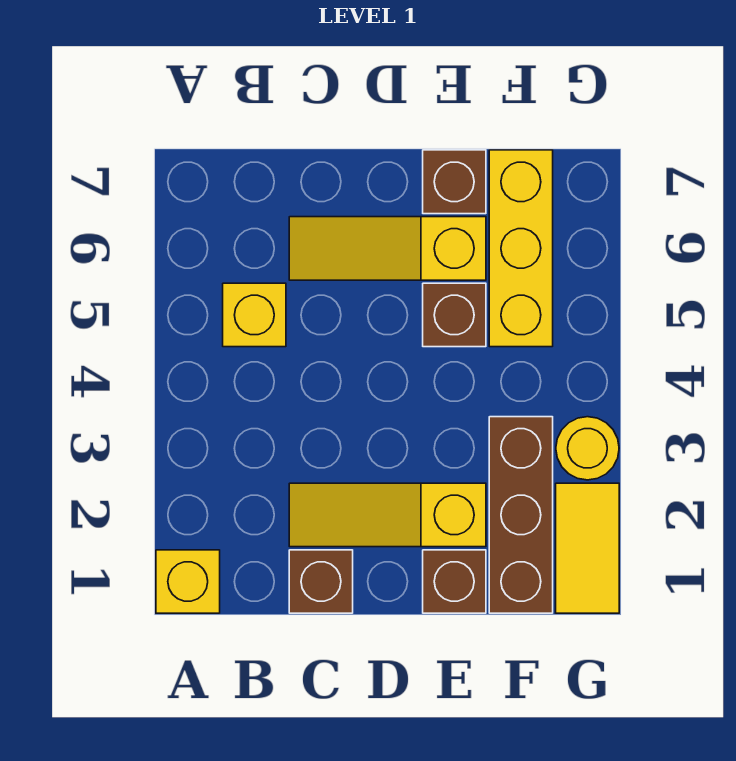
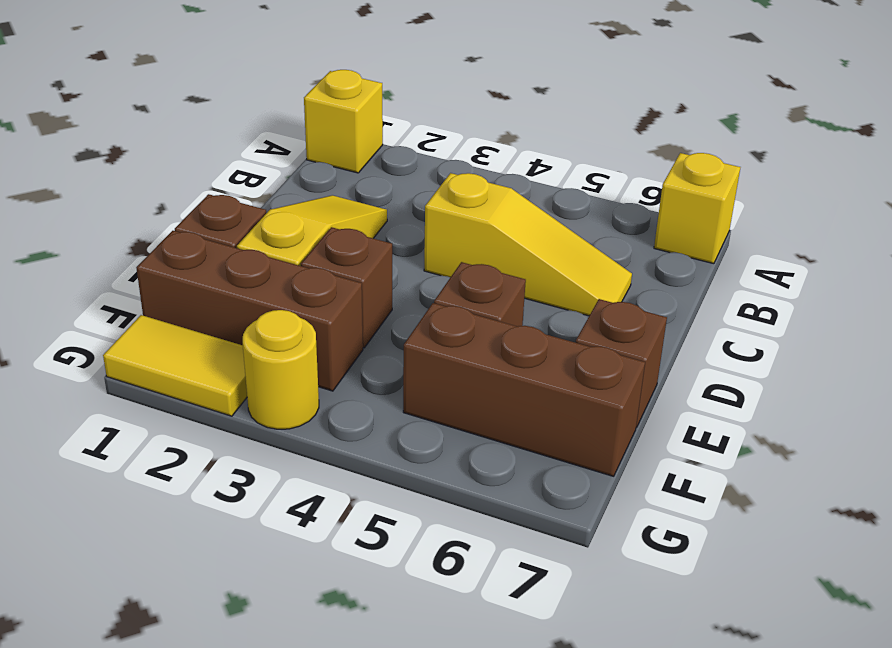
yellow brick B5 level 1 -> yellow brick A7 level 1
brown brick C1 level 1 -> brown brick E3 level 1
yellow slope C6:E6 level 1 top E -> yellow slope C4:C6 level 1 top 4
yellow brick F5:F7 level 1 -> brown brick F5:F7 level 1

